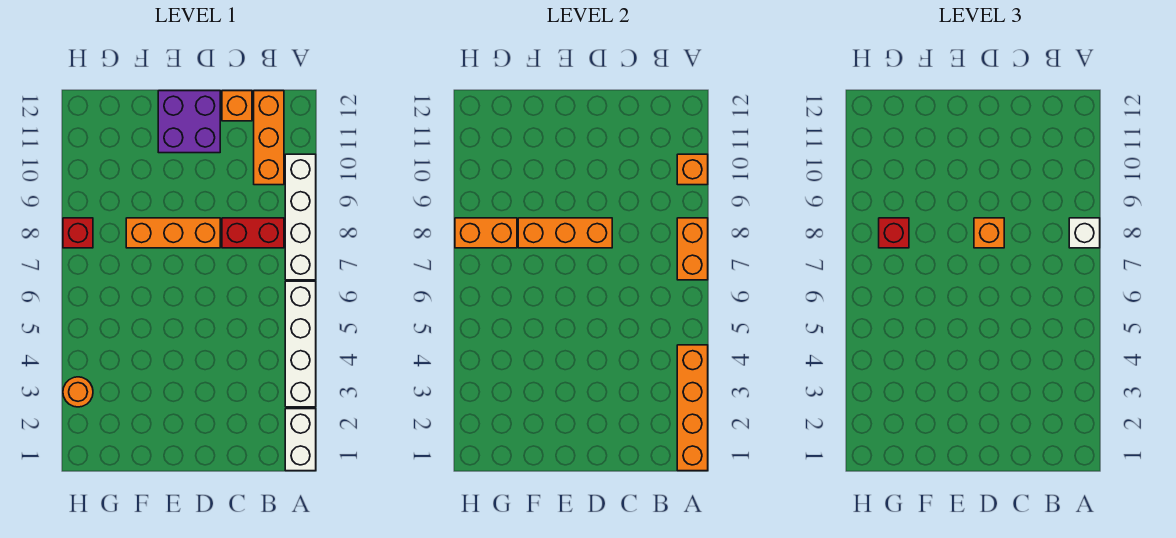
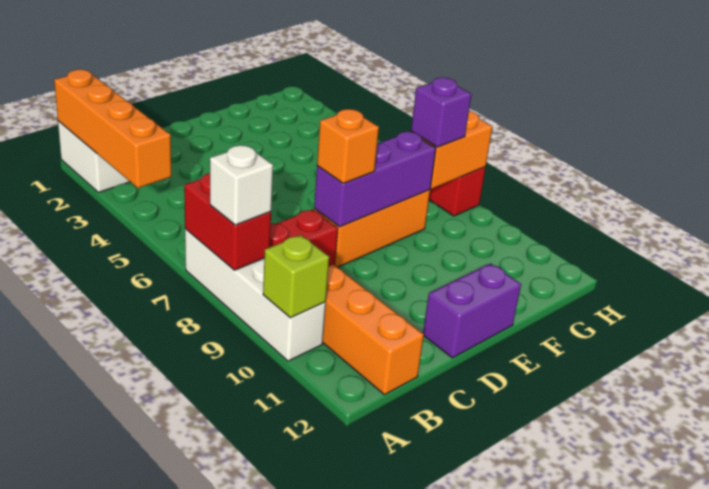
white brick A3:A6 level 1 -> none
orange brick A7:A8 level 2 -> red brick A7:A8 level 2
orange brick A10 level 2 -> lime brick A10 level 2
orange brick C12 level 1 -> none
orange brick D8:F8 level 2 -> purple brick D8:F8 level 2
purple brick D11:E12 level 1 -> purple brick D12:E12 level 1
red brick G8 level 3 -> purple brick G8 level 3
orange round brick H3 level 1 -> none

